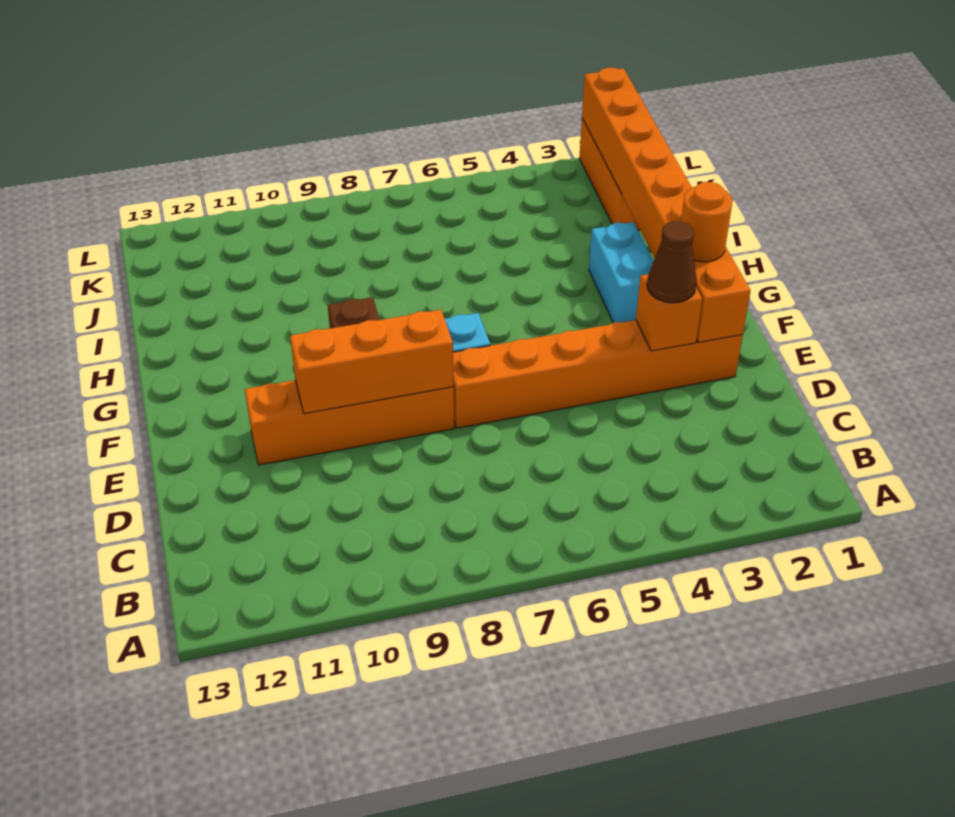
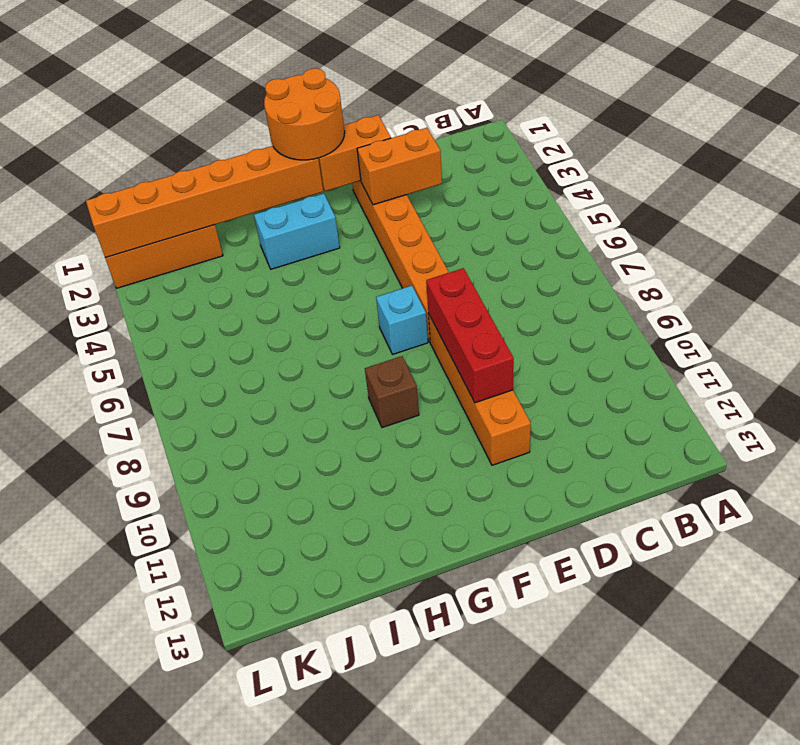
orange brick E3 level 2 -> orange brick D3:E3 level 2
brown cone E3 level 3 -> none
orange brick E8:E10 level 2 -> red brick E8:E10 level 2
orange round brick F2 level 3 -> orange round brick F1:G2 level 3

